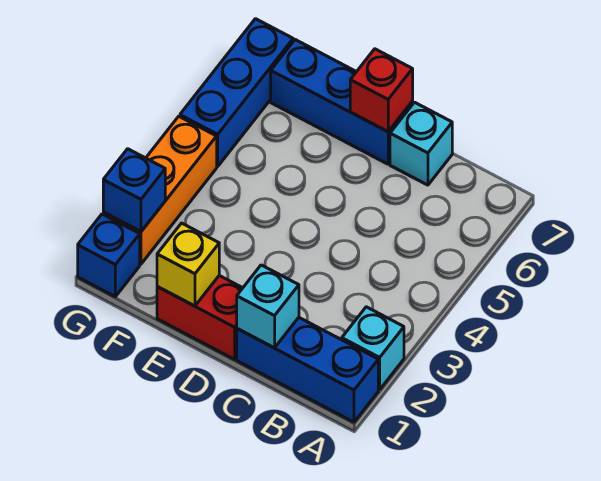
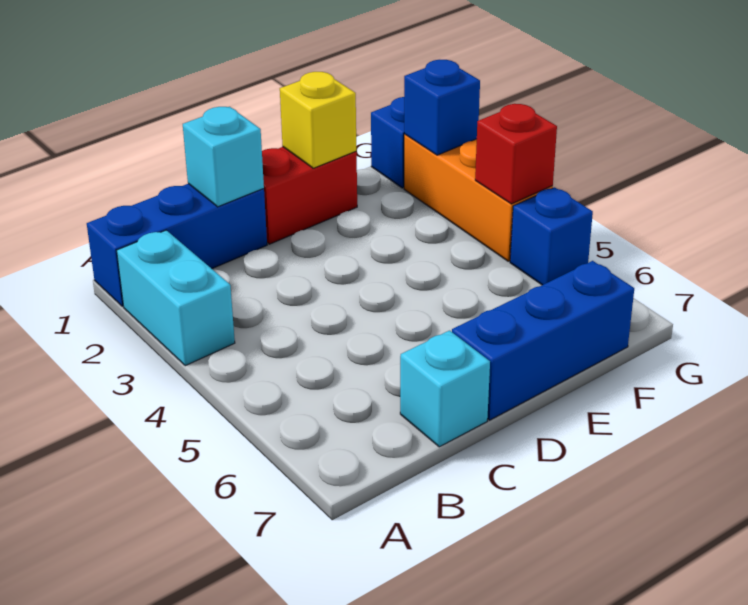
cyan brick A2 level 1 -> cyan brick A2:A3 level 1
red brick D7 level 2 -> red brick G4 level 2
blue brick G5:G7 level 1 -> blue brick G5 level 1

